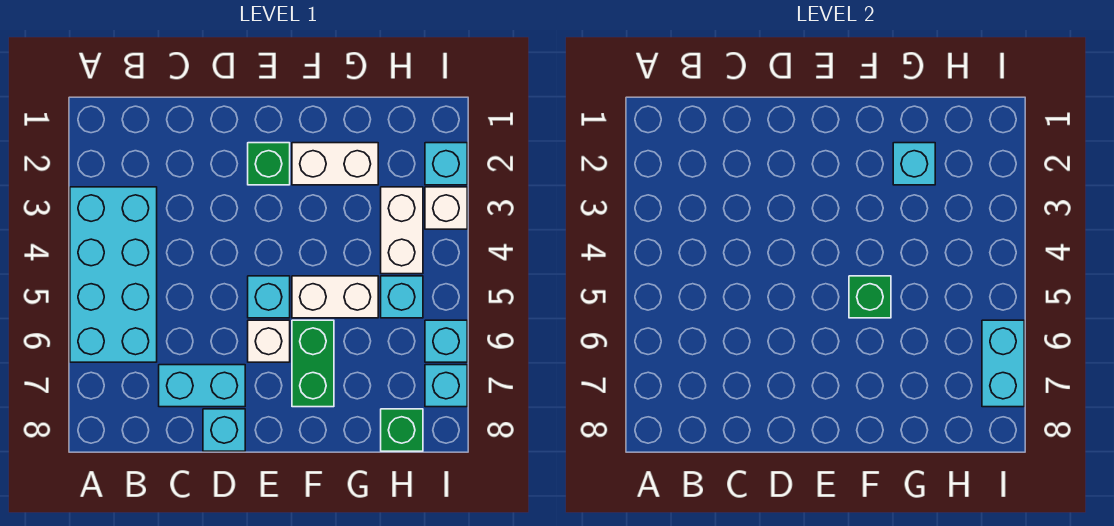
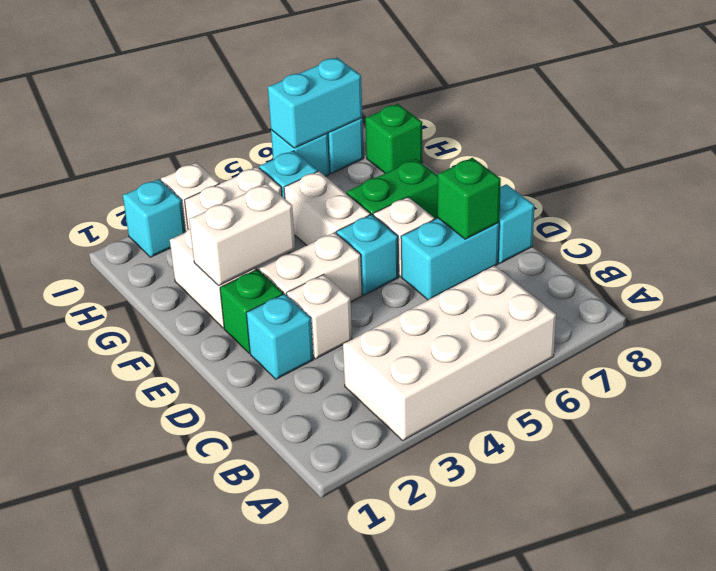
cyan brick A3:B6 level 1 -> white brick A3:B6 level 1
cyan brick C7:D7 level 1 -> cyan brick D6:D7 level 1
none -> white brick D3 level 1
none -> white brick E3:E4 level 1
none -> white brick F2:F3 level 2
green brick F5 level 2 -> green brick D7 level 2
cyan brick G2 level 2 -> cyan brick D2 level 1

